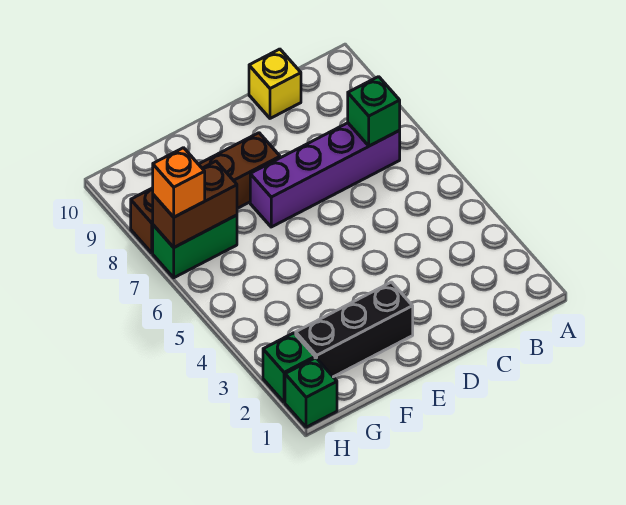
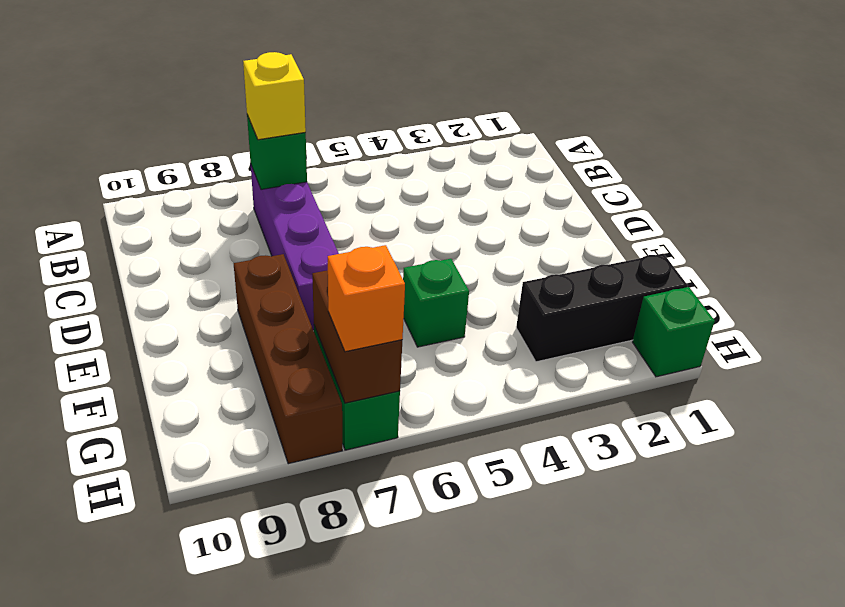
yellow brick C10 level 1 -> yellow brick B7 level 3
black brick E2:G2 level 1 -> black brick G1:G3 level 1
green brick H2 level 1 -> green brick F5 level 1

